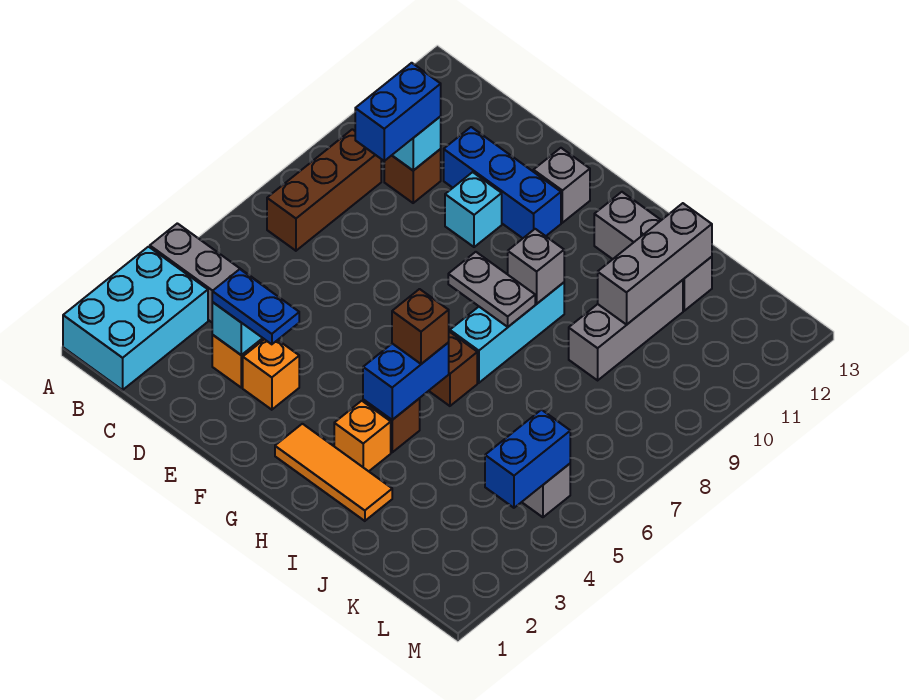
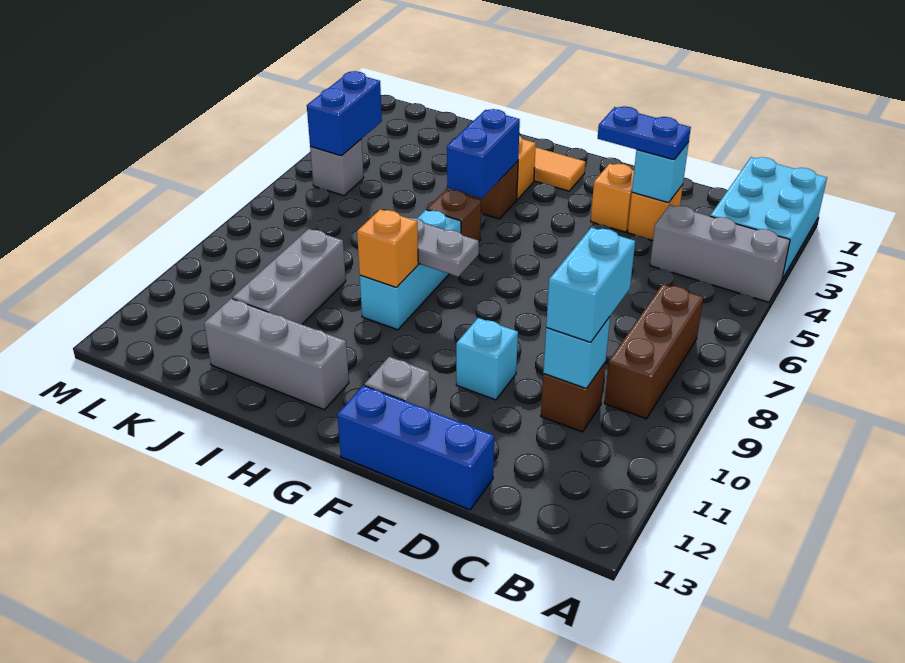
blue brick C9:C10 level 3 -> cyan brick C9:C10 level 3
blue brick D11:F11 level 1 -> blue brick D13:F13 level 1
brown brick H5 level 3 -> none
grey brick H9 level 2 -> orange brick H9 level 2
grey brick J10:J12 level 2 -> none

